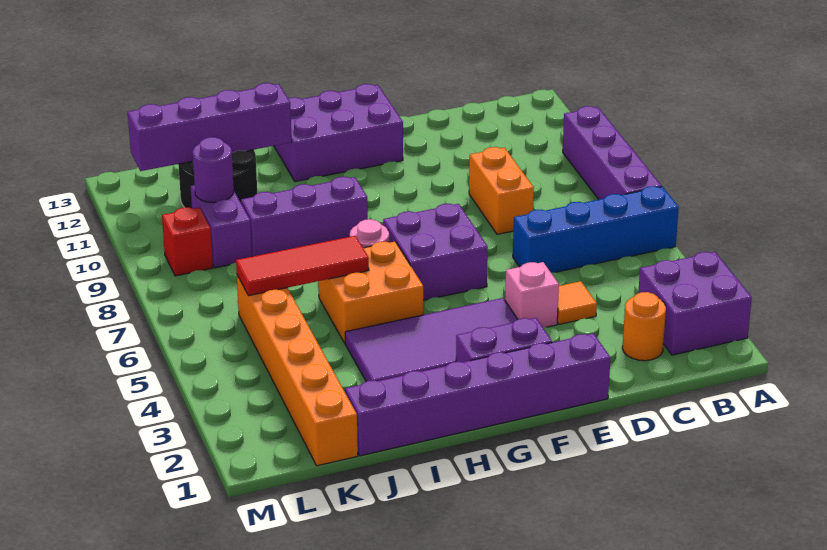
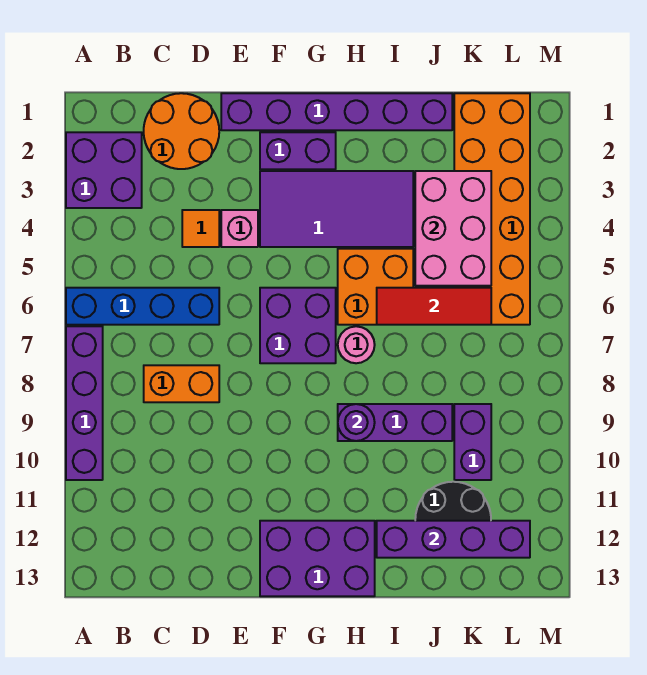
orange round brick C2 level 1 -> orange round brick C1:D2 level 1
orange brick D8:D9 level 1 -> orange brick C8:D8 level 1
none -> pink brick J3:K5 level 2
orange brick K1:K6 level 1 -> orange brick K1:L6 level 1
purple round brick K10 level 2 -> purple round brick H9 level 2
red brick L9 level 1 -> none

